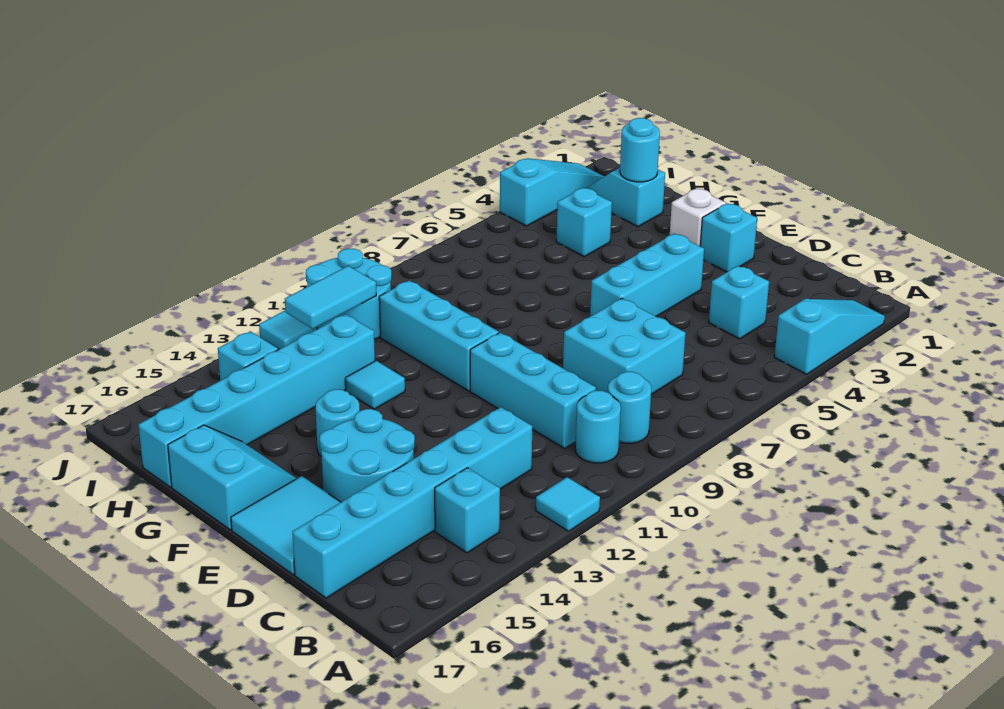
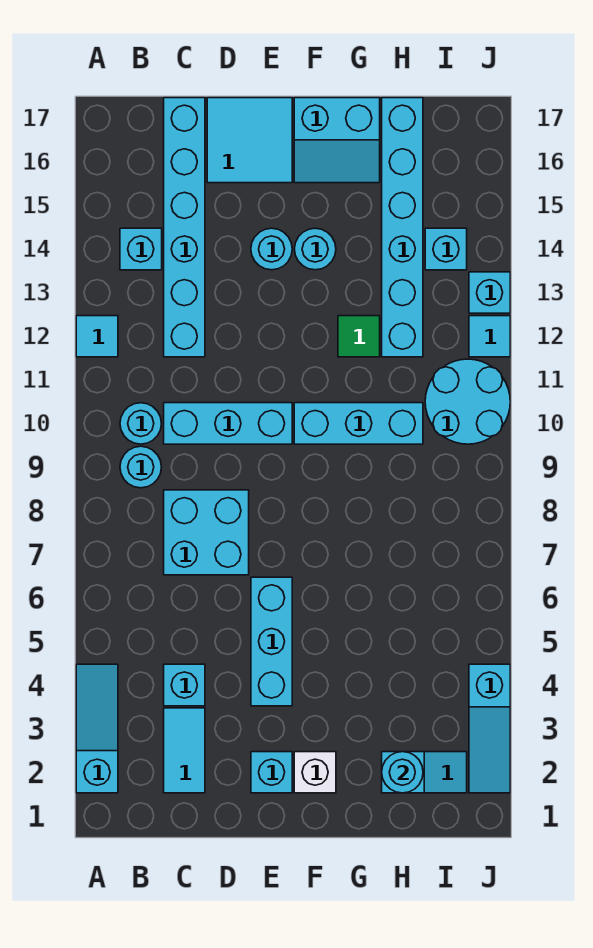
cyan slope A2:A4 level 1 top 4 -> cyan slope A2:A4 level 1 top 2
cyan round brick D14:E15 level 1 -> cyan round brick E14 level 1
cyan tile G12 level 1 -> green tile G12 level 1
cyan brick H4 level 1 -> cyan brick J13 level 1
cyan tile I11:I12 level 2 -> cyan tile C2:C3 level 1

